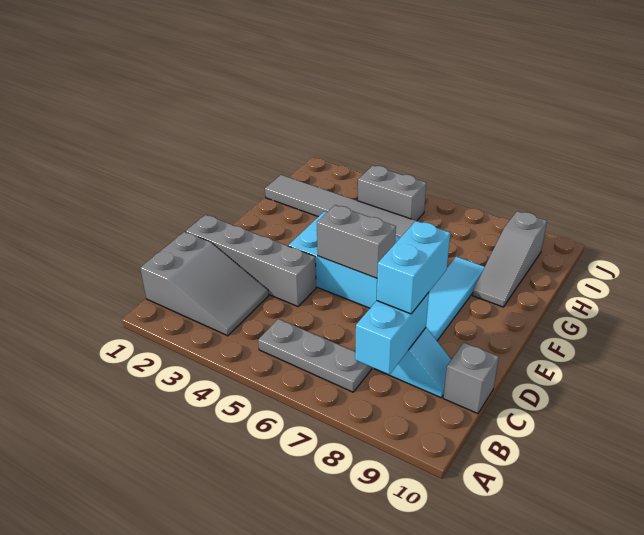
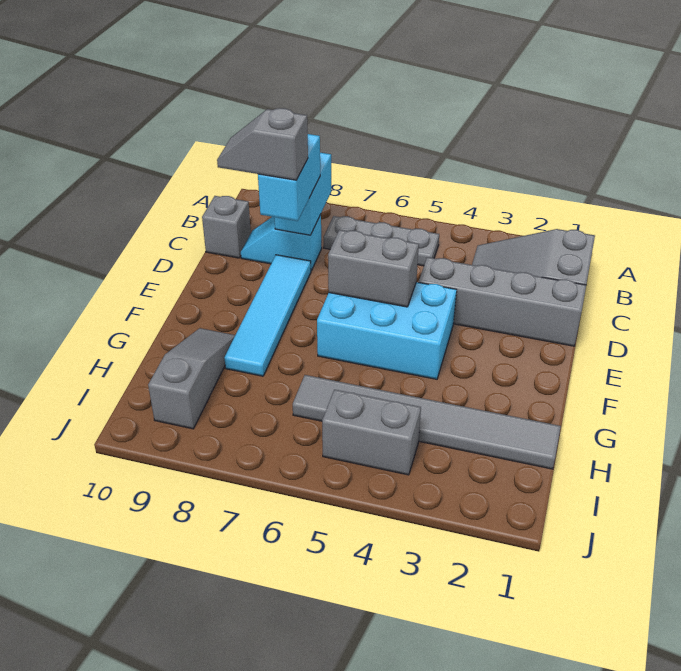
none -> grey slope D8:D9 level 4 top 8

